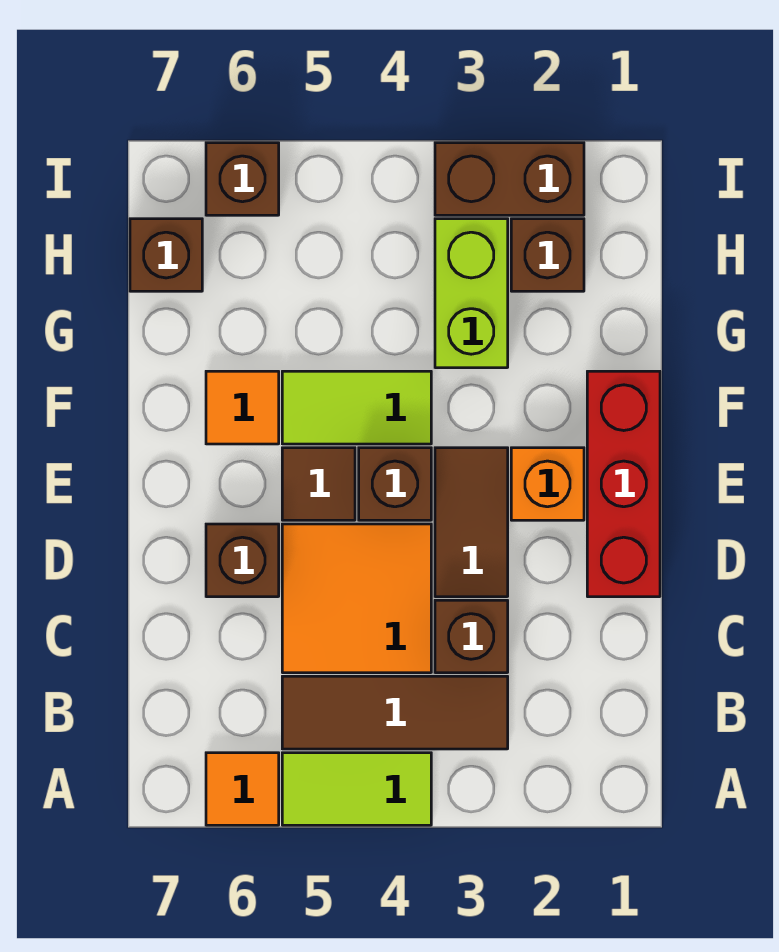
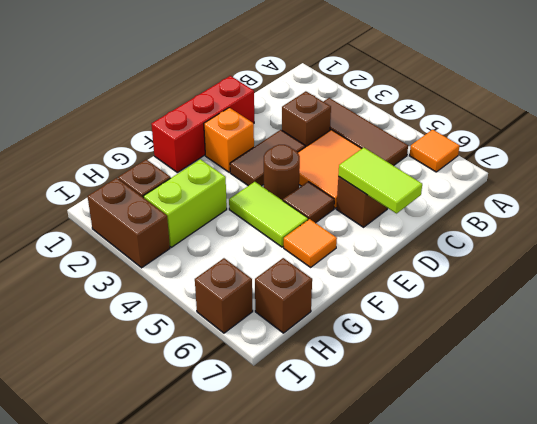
lime tile A4:A5 level 1 -> lime tile D6:D7 level 2
brown brick E4 level 1 -> brown round brick E4 level 1

